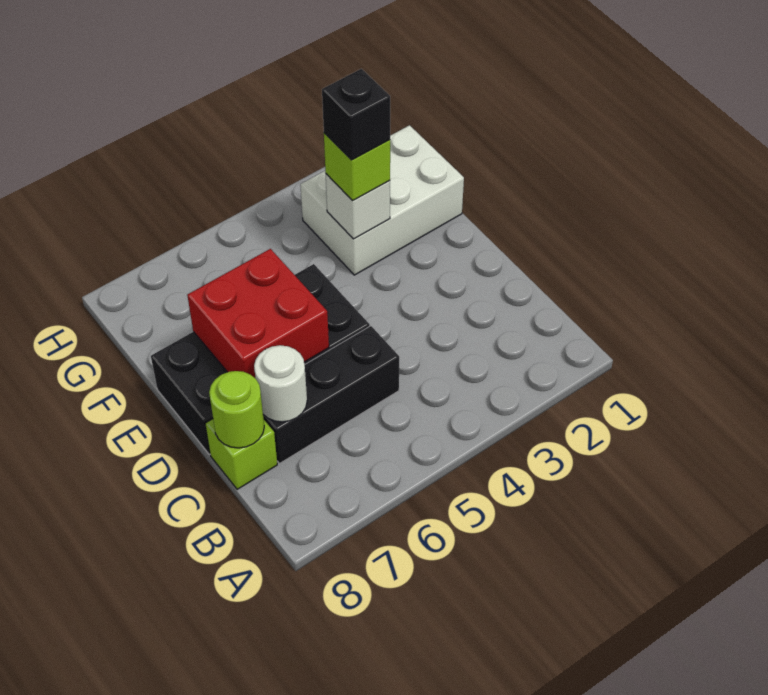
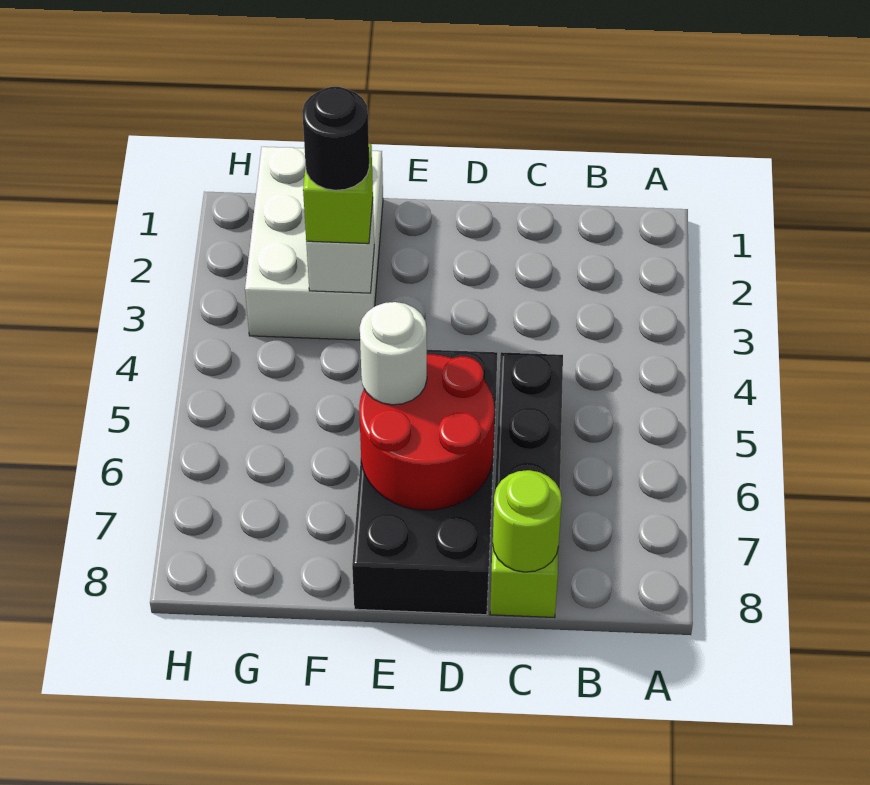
white round brick C7 level 2 -> white round brick E6 level 3
red brick D6:E7 level 2 -> red round brick D6:E7 level 2
black brick F3 level 4 -> black round brick F3 level 4

